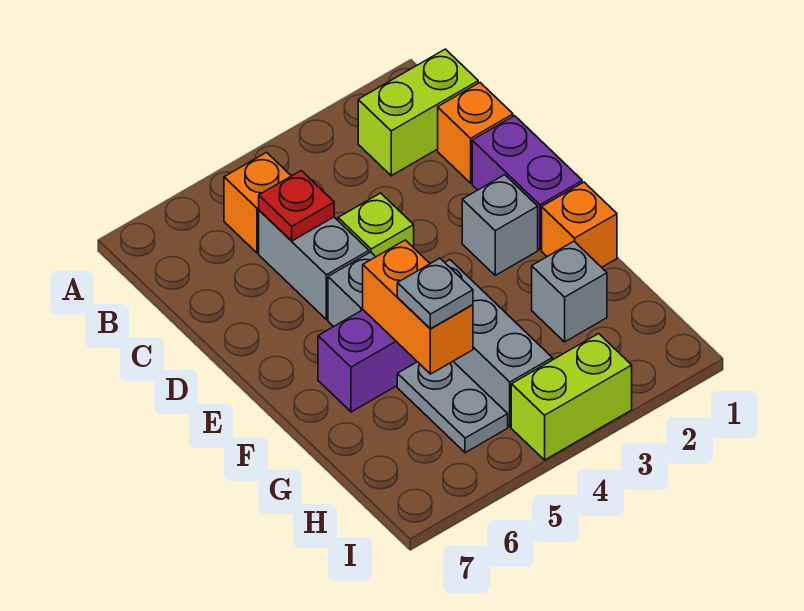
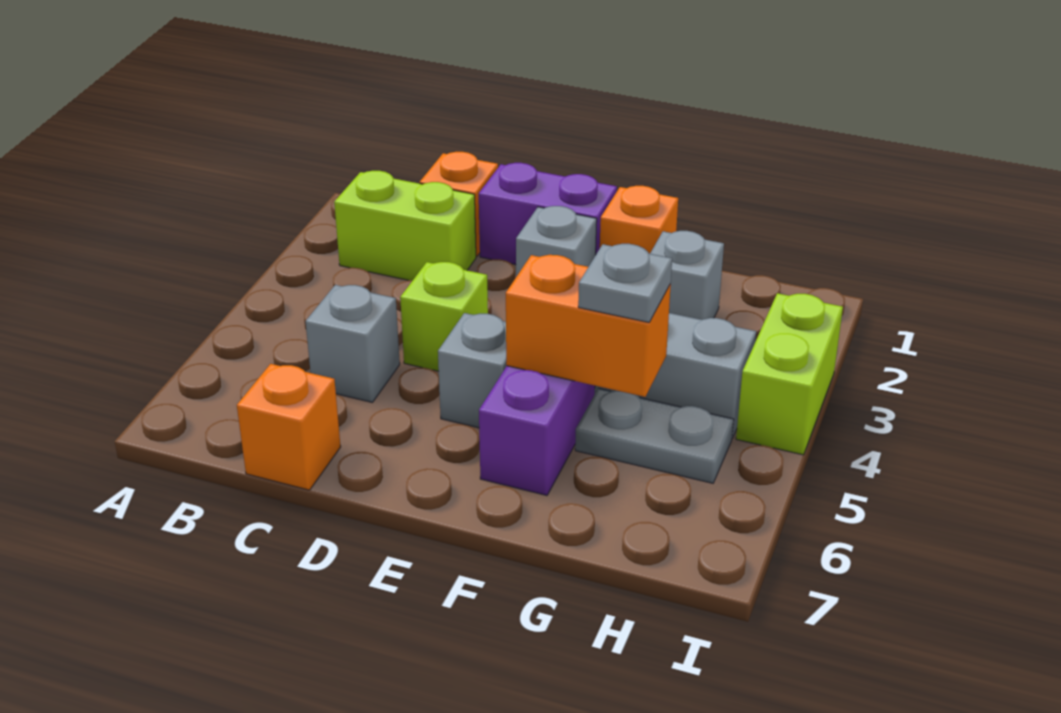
lime brick B1:B2 level 1 -> lime brick B2:C2 level 1
orange brick B5 level 1 -> orange brick C7 level 1
grey brick C5:D5 level 1 -> grey brick C5 level 1
red plate C5 level 2 -> none

